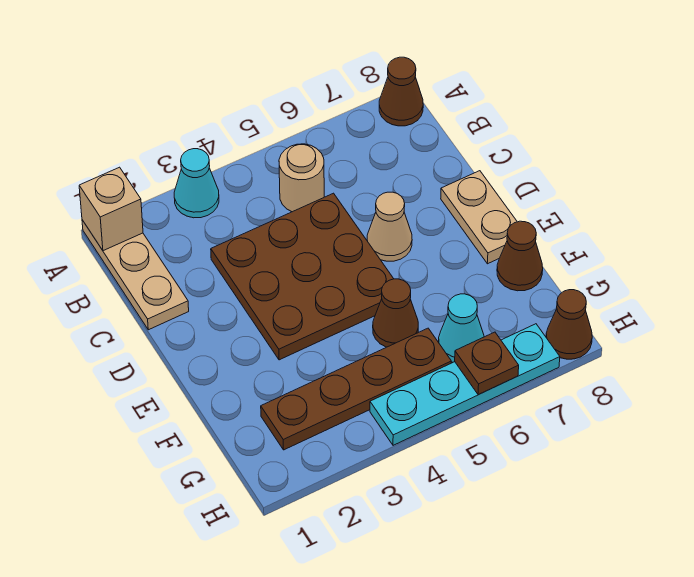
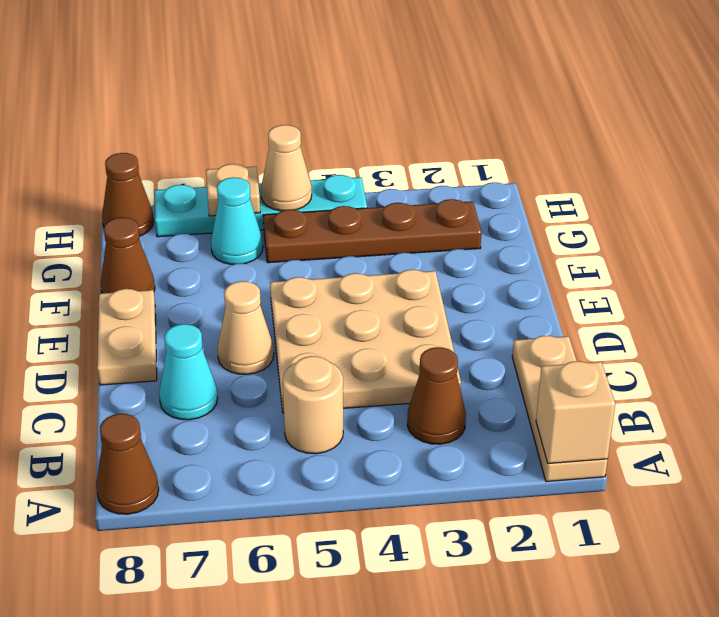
cyan cone A3 level 1 -> cyan cone C7 level 1
brown plate C3:E5 level 1 -> tan plate C3:E5 level 1
brown cone F5 level 1 -> brown cone B3 level 1
none -> tan cone H5 level 2
brown plate H6 level 2 -> tan plate H6 level 2

